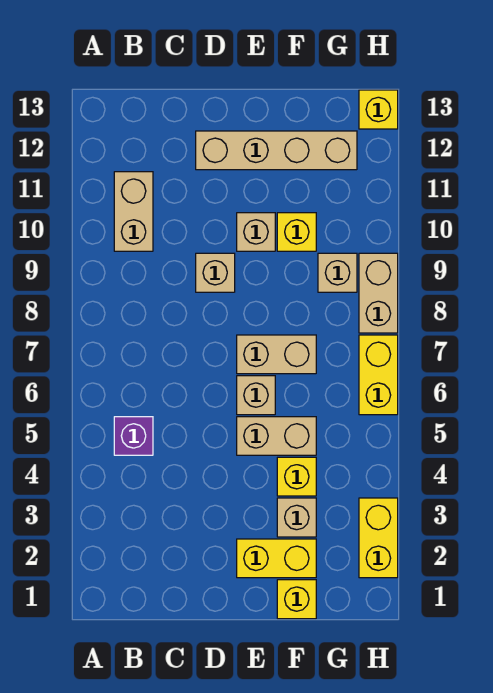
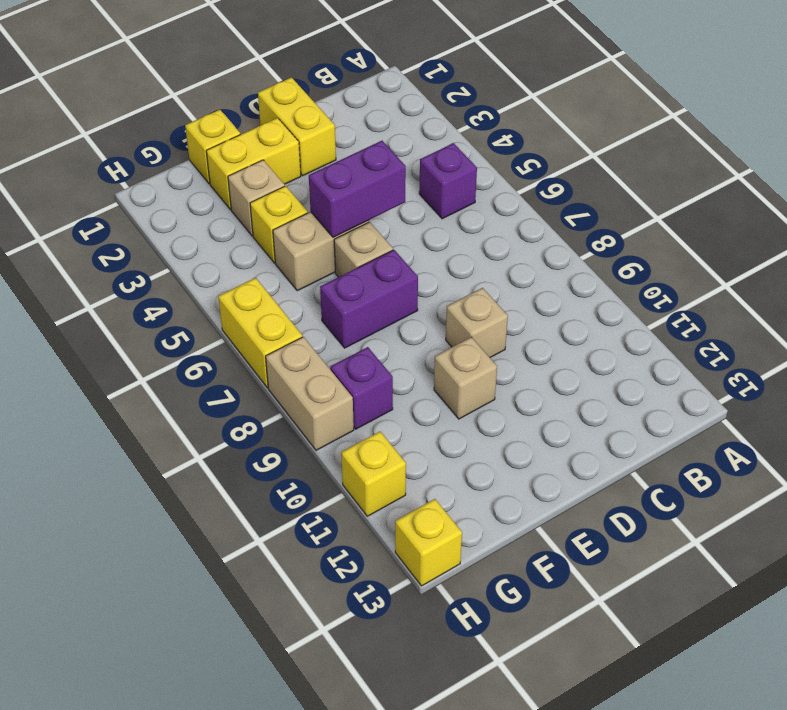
tan brick B10:B11 level 1 -> none
none -> purple brick D5:E5 level 2
tan brick D12:G12 level 1 -> none
tan brick E7:F7 level 1 -> purple brick E7:F7 level 1
yellow brick F10 level 1 -> yellow brick H11 level 1
tan brick G9 level 1 -> purple brick G9 level 1
yellow brick H2:H3 level 1 -> yellow brick D1:D2 level 1

